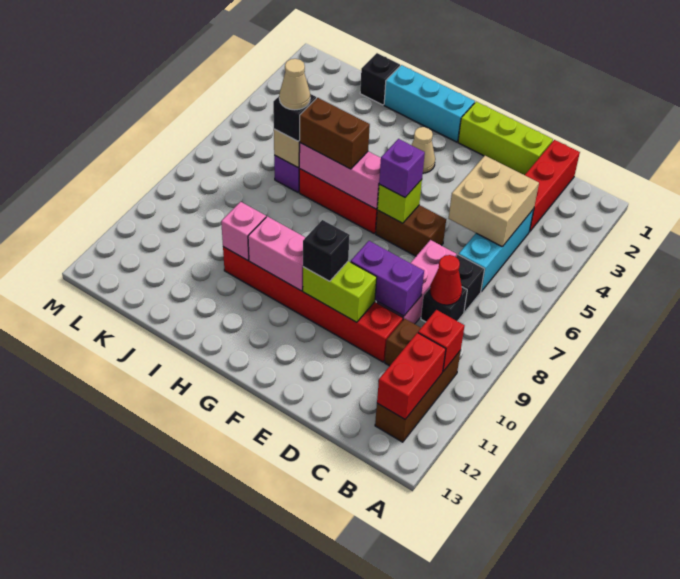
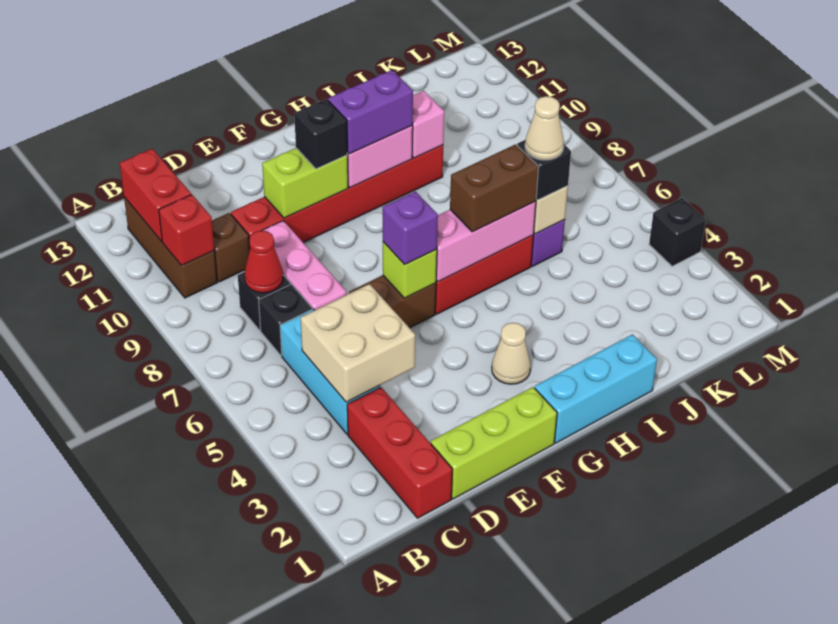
purple brick D9:E9 level 2 -> purple brick G10:H10 level 3
black brick J1 level 1 -> black brick M4 level 1

